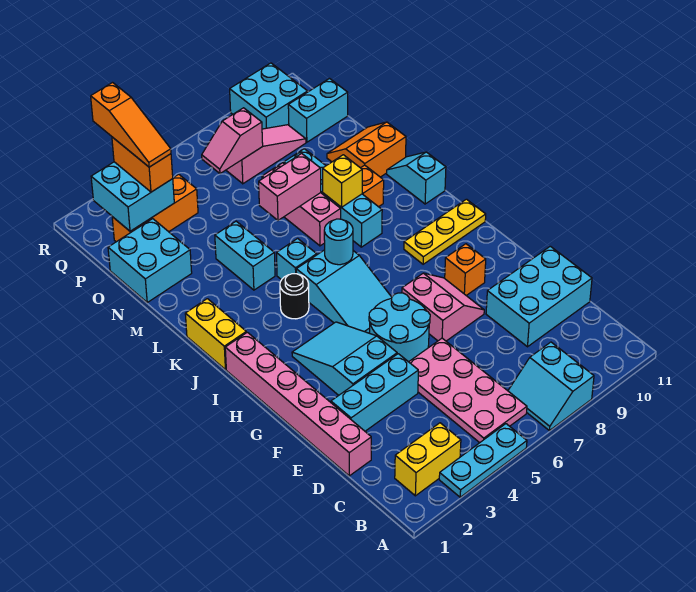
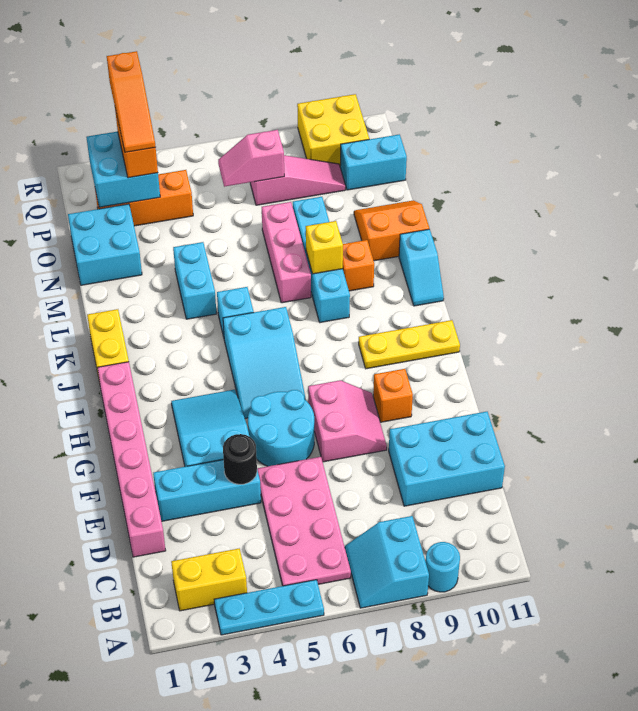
black round brick J4 level 1 -> black round brick E4 level 2
cyan round brick J6 level 2 -> cyan round brick A9 level 1
cyan slope K11:L11 level 1 top K -> cyan slope K11:L11 level 1 top L
pink brick M6:M7 level 2 -> none
cyan brick Q9:R10 level 1 -> yellow brick Q9:R10 level 1

